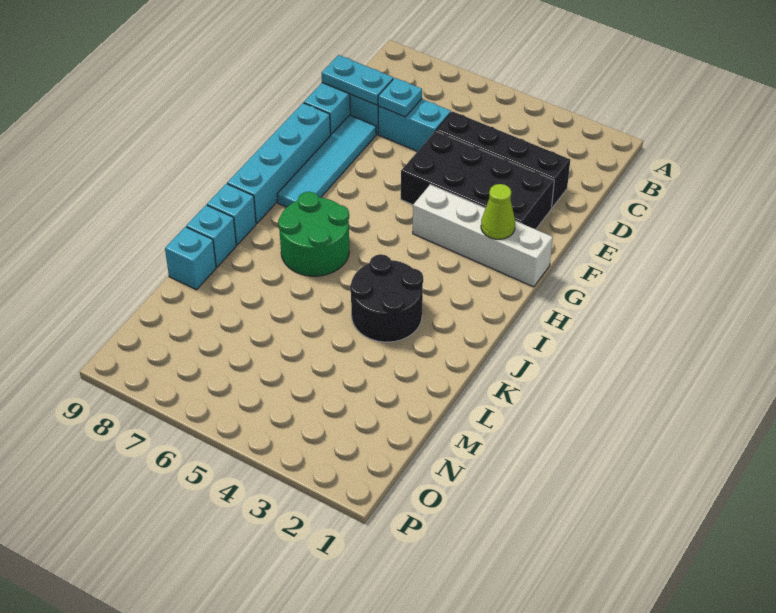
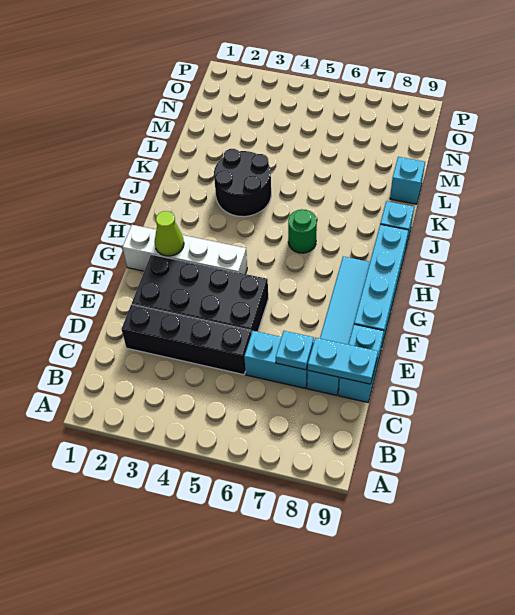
green round brick I6:J7 level 1 -> green round brick I6 level 1
cyan brick K9 level 1 -> none

